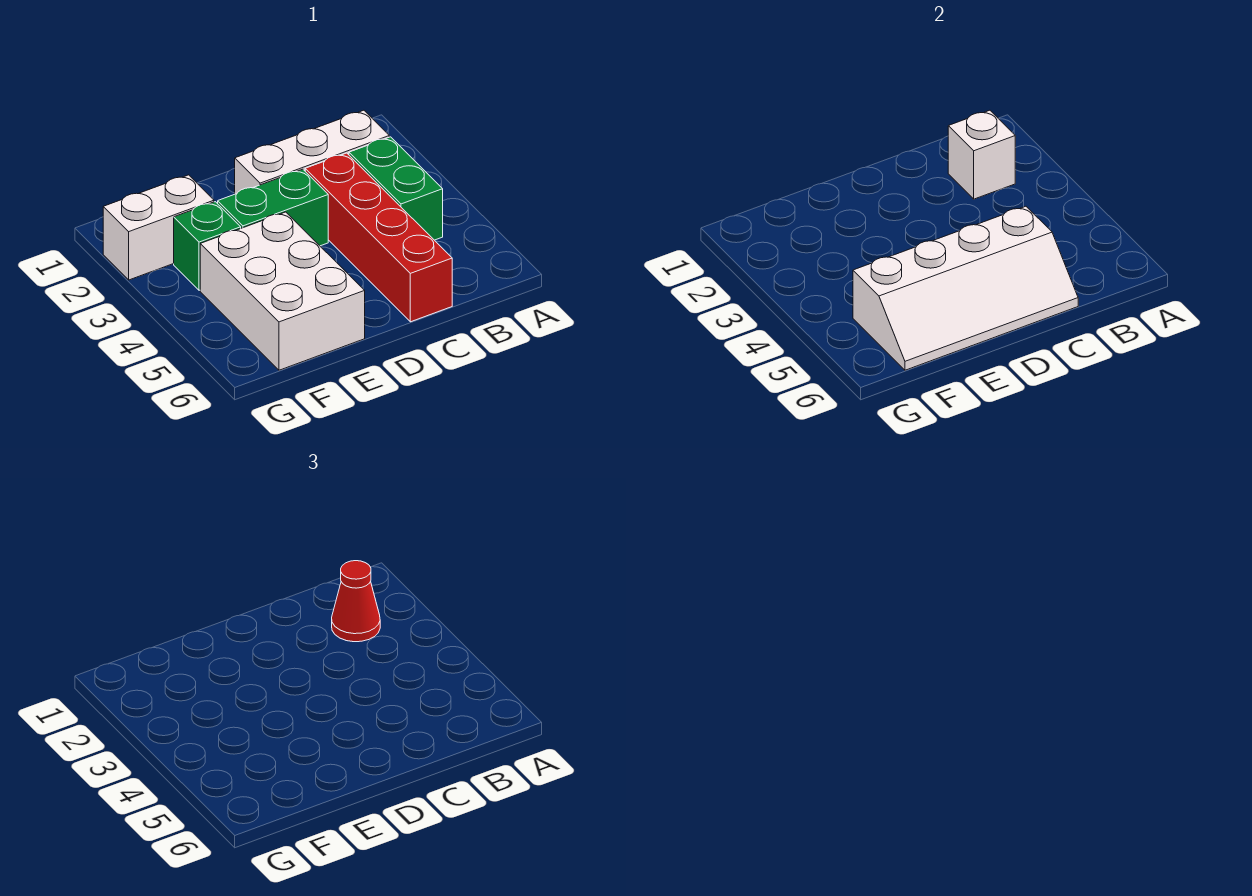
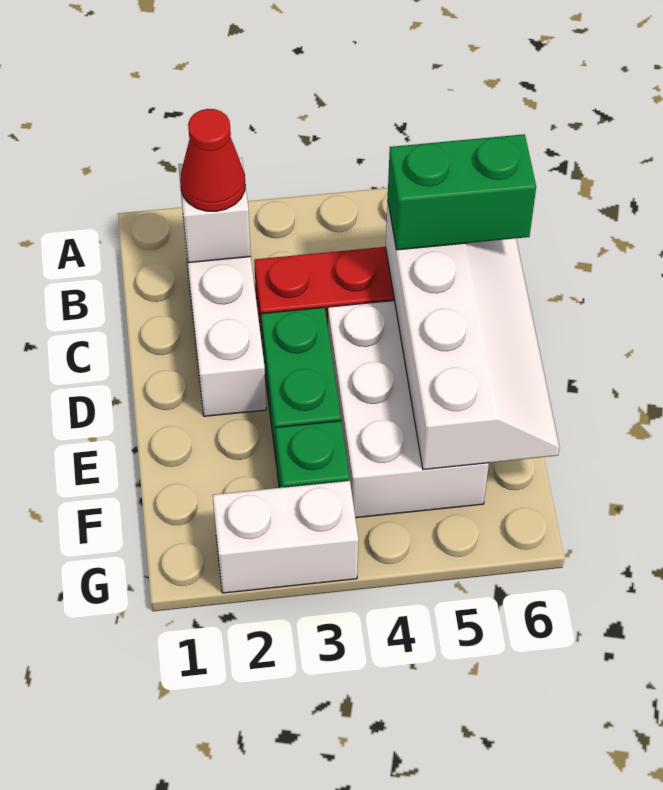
green brick B3:B4 level 1 -> green brick C5:C6 level 3
white brick E4:F6 level 1 -> white brick D4:F5 level 1
white brick F2:G2 level 1 -> white brick G2:G3 level 1

